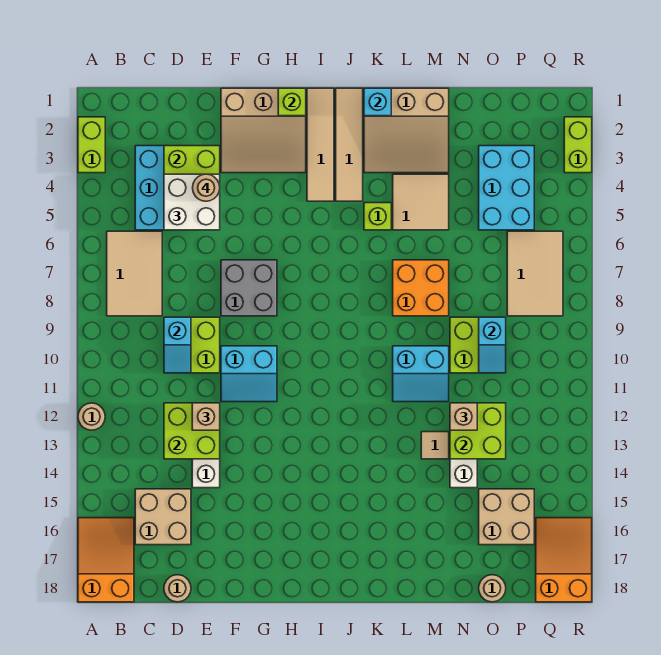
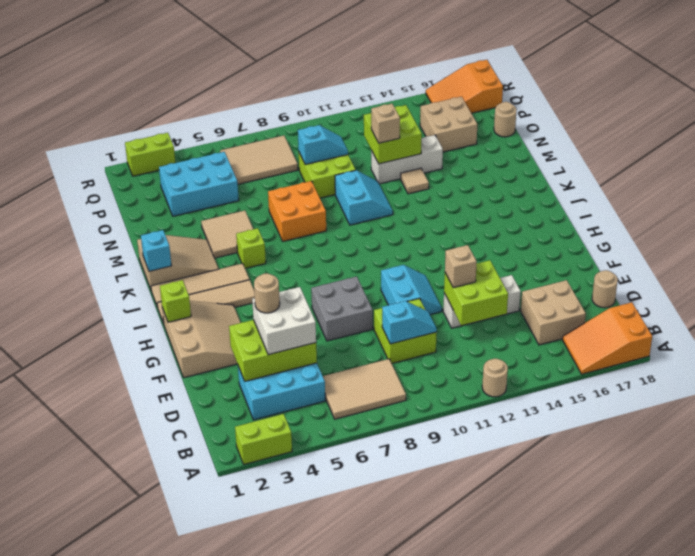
tan slope K1:M3 level 1 top 1 -> tan slope K1:L3 level 1 top 1

